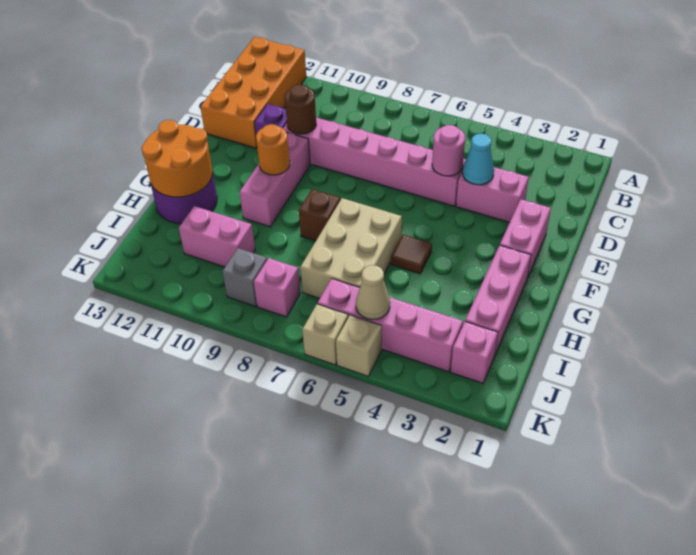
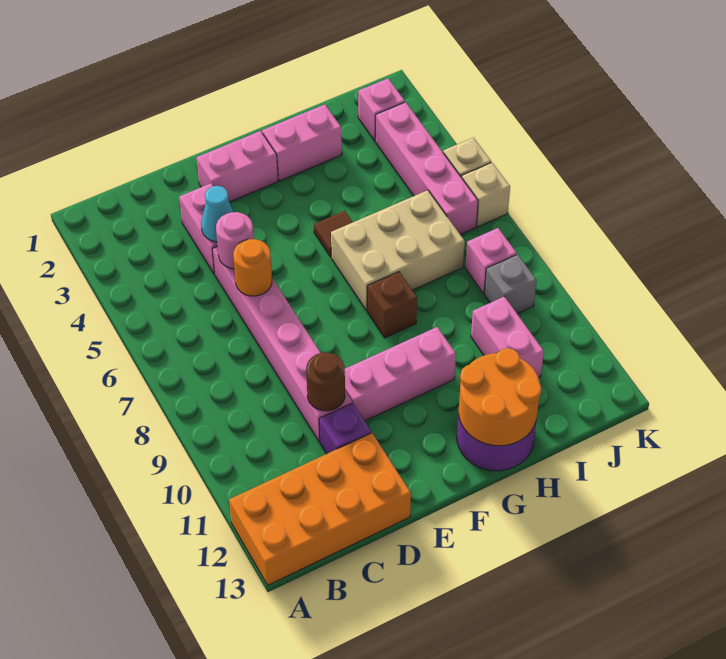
orange round brick F10 level 2 -> orange round brick D6 level 2
pink brick G2:I2 level 1 -> pink brick G2:H2 level 1
tan cone J5 level 2 -> none

